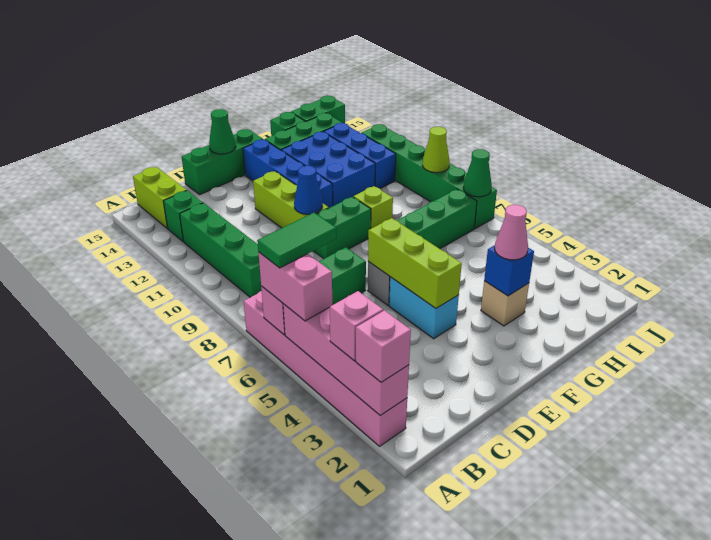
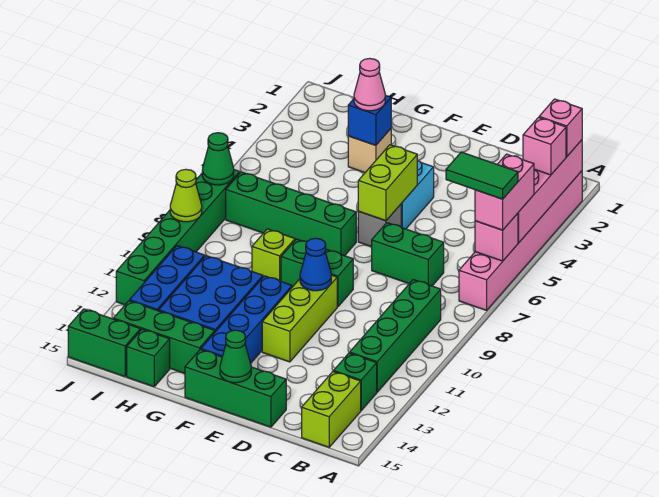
lime brick E4:E6 level 2 -> lime brick E5:E6 level 2

